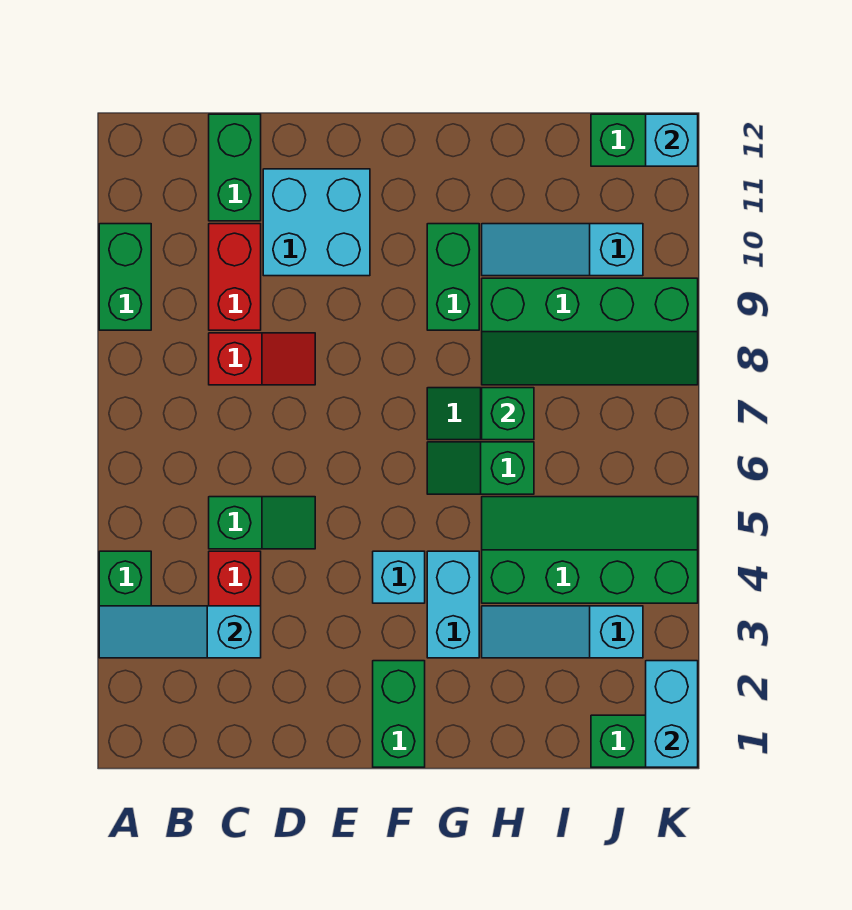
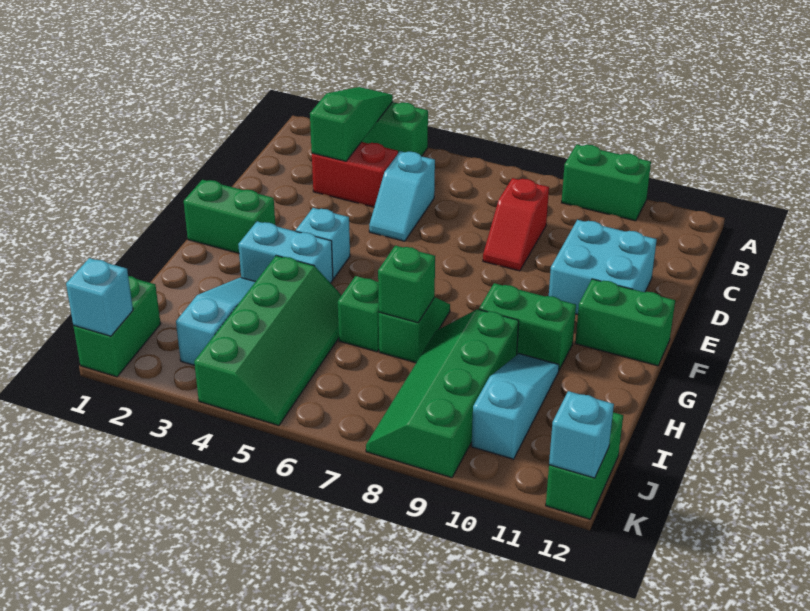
cyan slope A3:C3 level 2 top C -> green slope A3:C3 level 2 top C
green slope C5:D5 level 1 top C -> cyan slope C5:D5 level 1 top C
red brick C9:C10 level 1 -> none
green brick C11:C12 level 1 -> green brick F11:F12 level 1
cyan brick K1:K2 level 2 -> cyan brick K1 level 2

